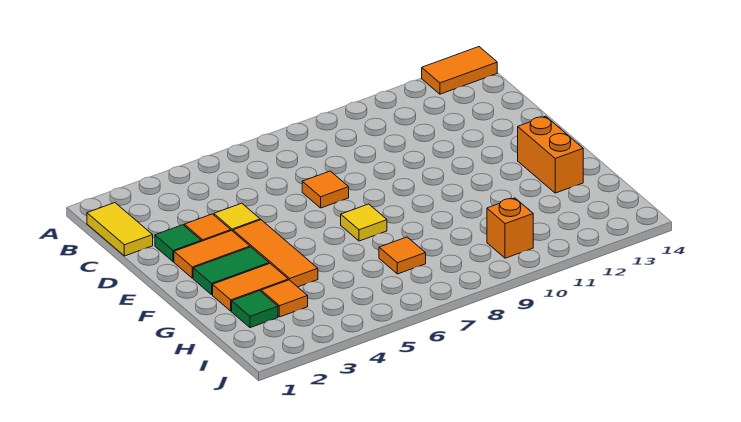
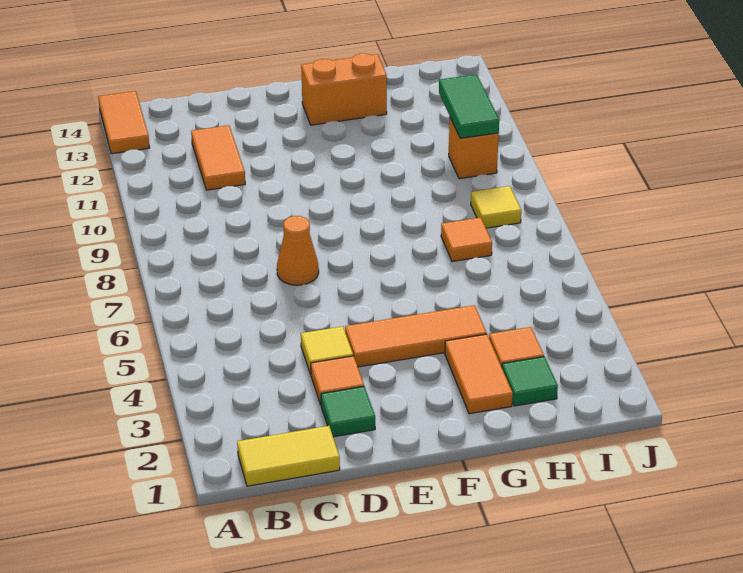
orange tile D7 level 1 -> orange cone D7 level 1
orange tile E2:E3 level 1 -> orange tile C11:C12 level 1
green tile F2:F3 level 1 -> green tile I10:I11 level 2
yellow tile F7 level 1 -> yellow tile I8 level 1

